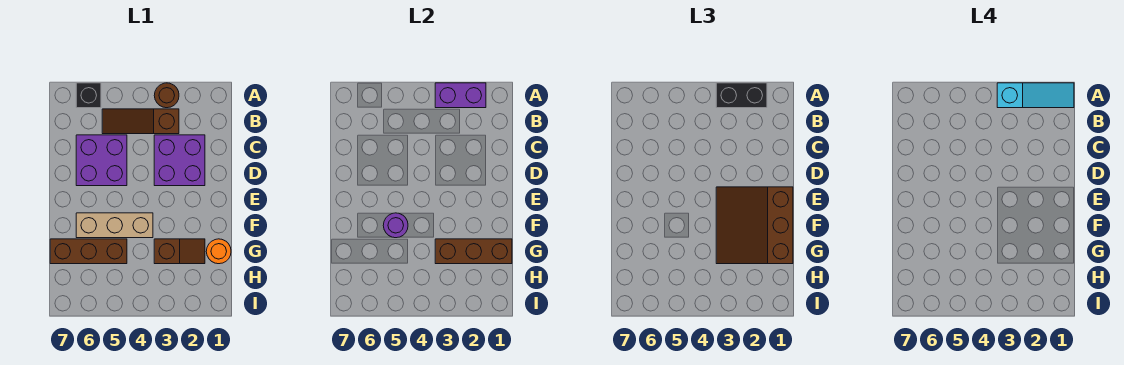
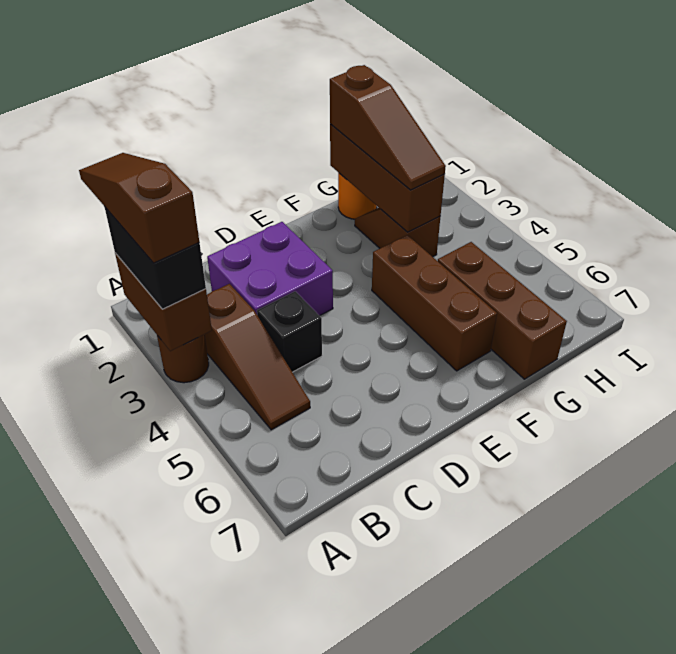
cyan slope A1:A3 level 4 top 3 -> brown slope A1:A3 level 4 top 3
purple brick A2:A3 level 2 -> brown brick A2:A3 level 2
black brick A6 level 1 -> black brick C4 level 1
purple brick C5:D6 level 1 -> none
brown slope E1:G3 level 3 top 1 -> brown slope G1:G3 level 3 top 1
tan brick F4:F6 level 1 -> brown brick F4:F6 level 1
purple round brick F5 level 2 -> none

